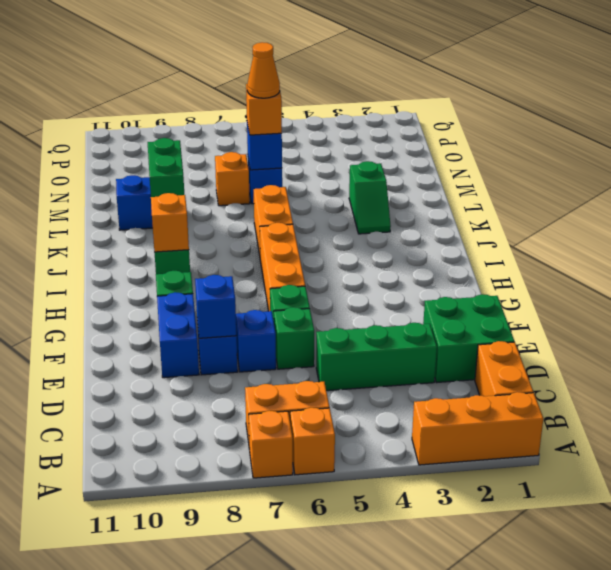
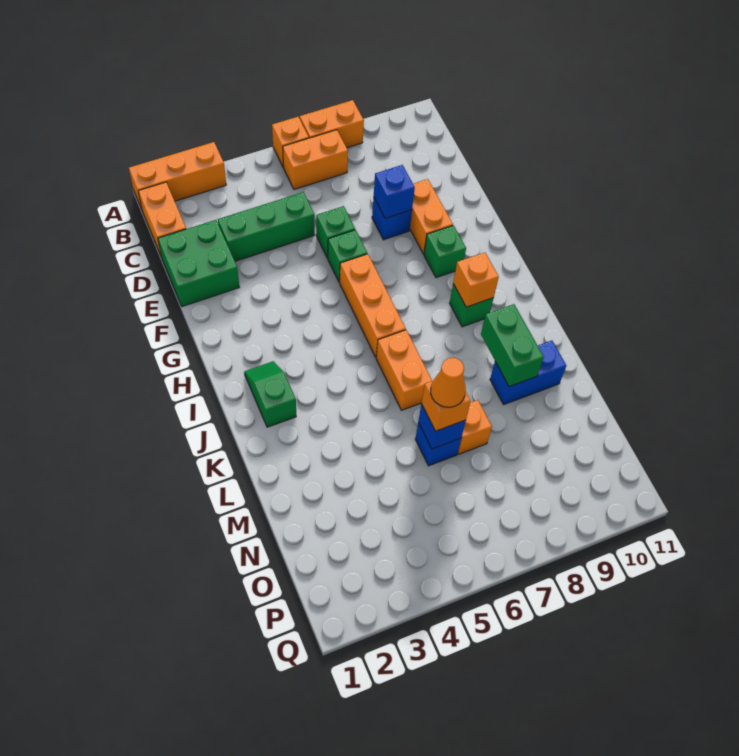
orange brick A7 level 1 -> orange brick A7:A8 level 1
blue brick E7 level 1 -> none
blue brick E9:F9 level 1 -> orange brick E9:F9 level 1
green slope K3:L3 level 1 top L -> green slope I2:J2 level 1 top J

